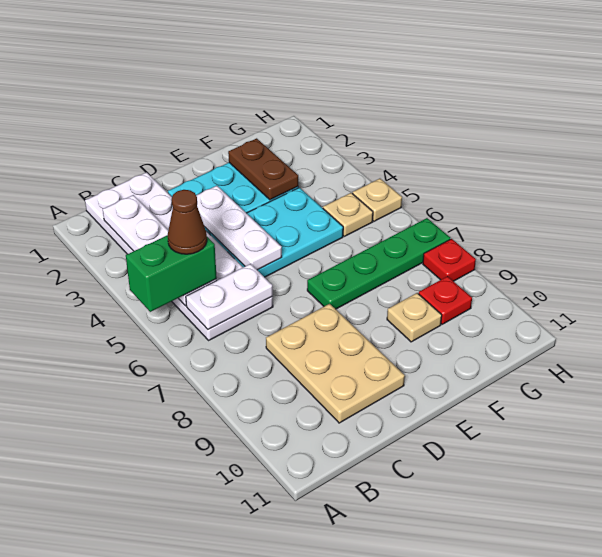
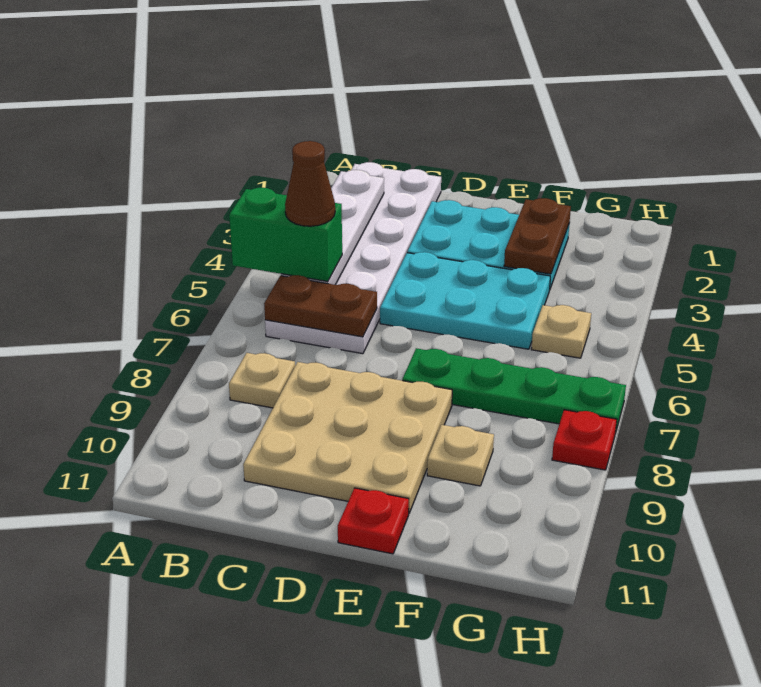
white plate B6:C6 level 2 -> brown plate B6:C6 level 2
tan plate C8:D10 level 1 -> tan plate C8:E10 level 1
white plate D3:D5 level 2 -> none
red plate G9 level 1 -> red plate E11 level 1
tan plate H5 level 1 -> tan plate B8 level 1

